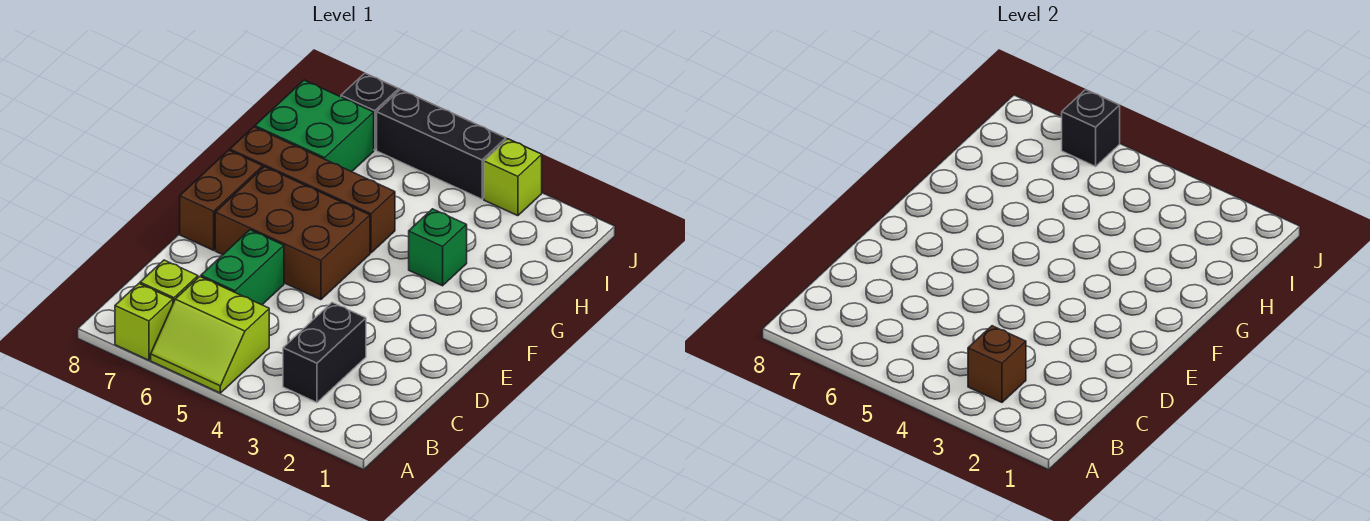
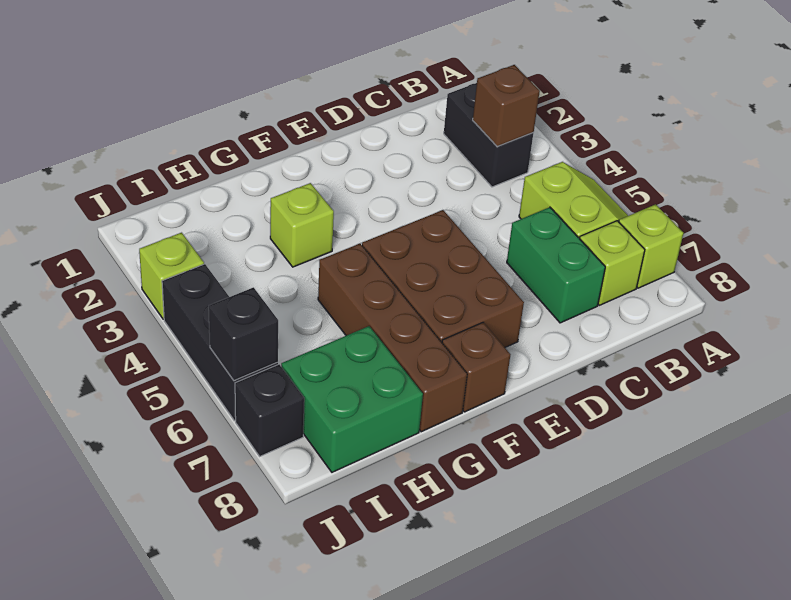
black brick B3:C3 level 1 -> black brick B2:B3 level 1
green brick C6:D6 level 1 -> green brick C6:C7 level 1
brown brick E8:F8 level 1 -> brown brick F8 level 1
green brick G3 level 1 -> lime brick G3 level 1

